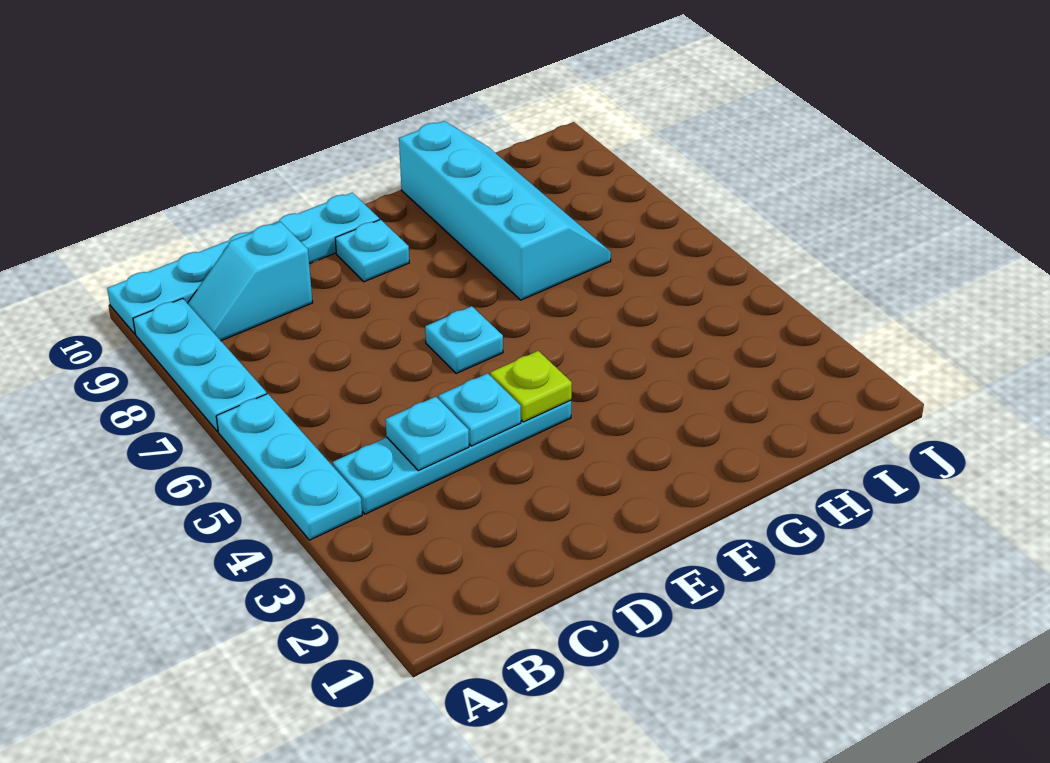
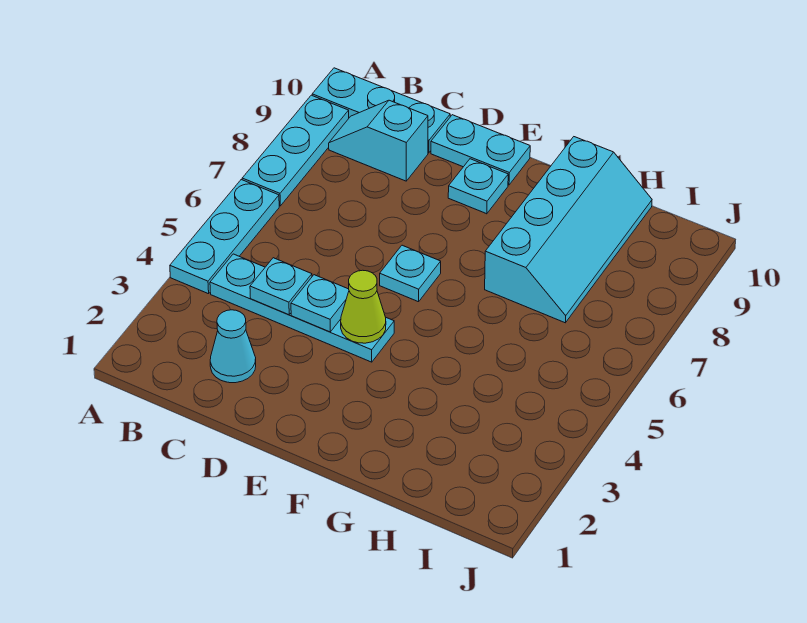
none -> cyan cone C2 level 1
lime plate E4 level 2 -> lime cone E4 level 2

